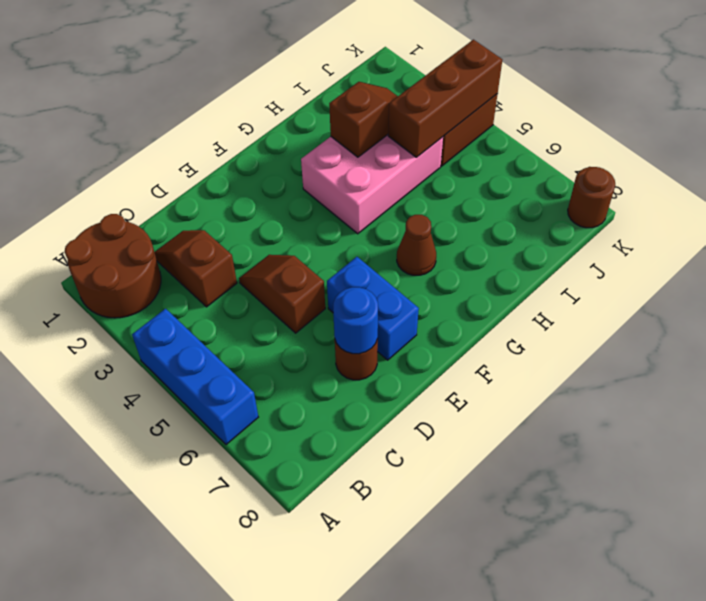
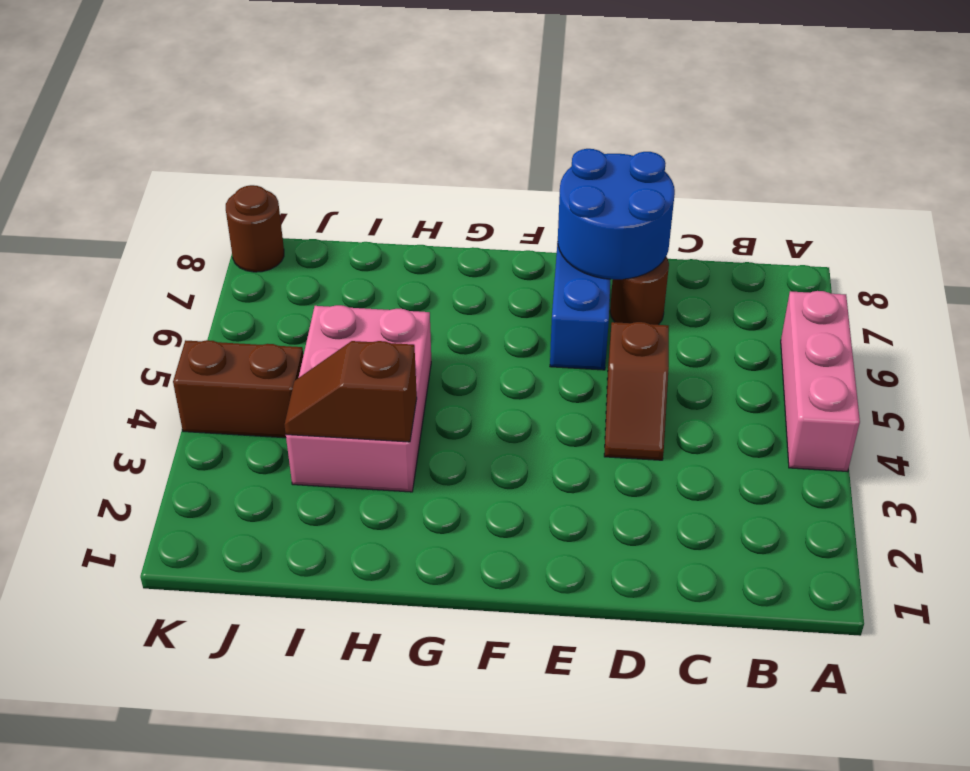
brown round brick A1:B2 level 1 -> none
blue brick A4:A6 level 1 -> pink brick A4:A6 level 1
brown slope C2:C3 level 1 top 3 -> none
blue round brick D7 level 2 -> blue round brick D7:E8 level 2
pink brick G3:I4 level 1 -> pink brick H3:I5 level 1
brown cone G6 level 1 -> none
brown brick I4:K4 level 2 -> none

